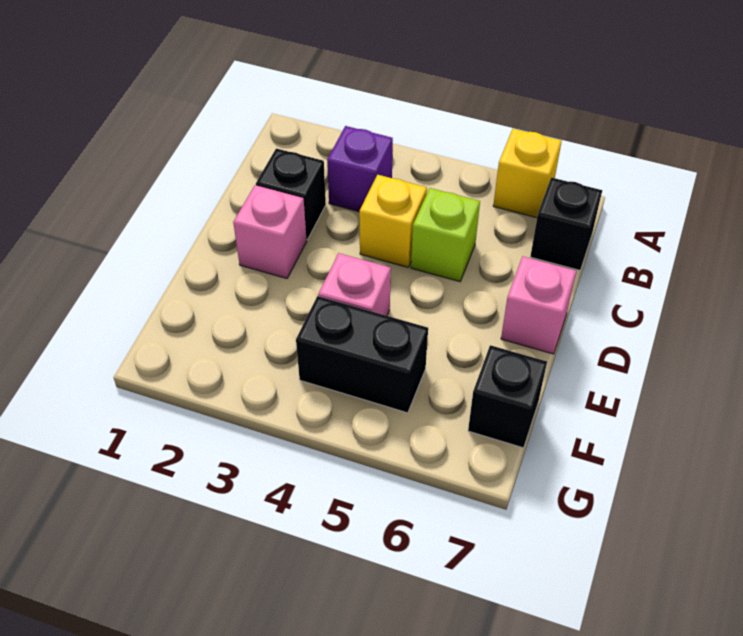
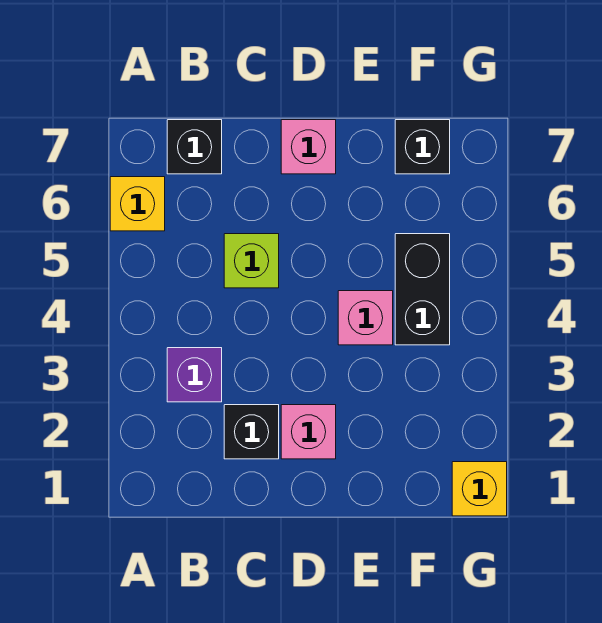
yellow brick C4 level 1 -> yellow brick G1 level 1

